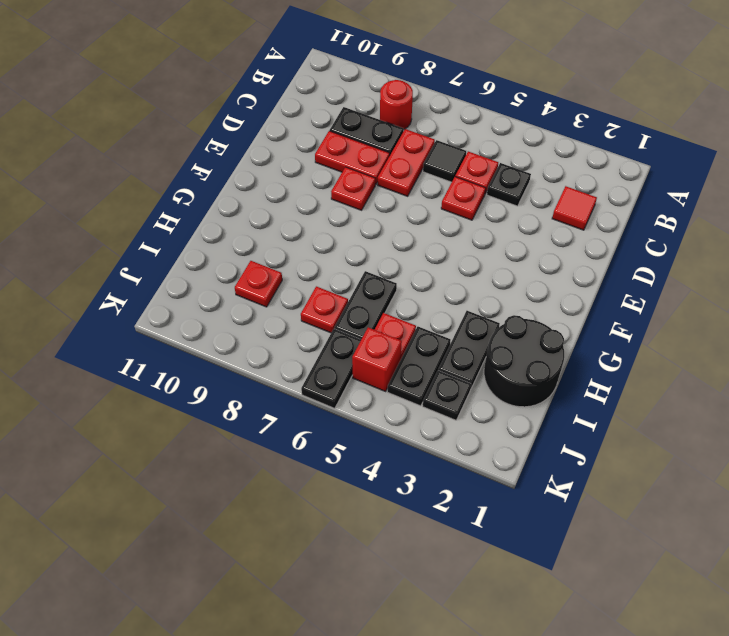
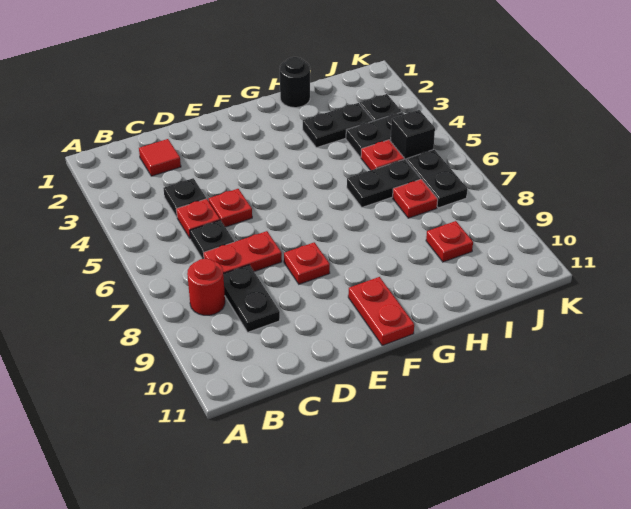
black tile C6 level 1 -> black plate C6 level 1
red plate D8:D9 level 1 -> red plate F10:F11 level 1
black round brick H1:I2 level 1 -> black round brick H1 level 1
red brick J5 level 1 -> black brick J5 level 1
black plate J6:K6 level 1 -> black plate J6:J7 level 1

